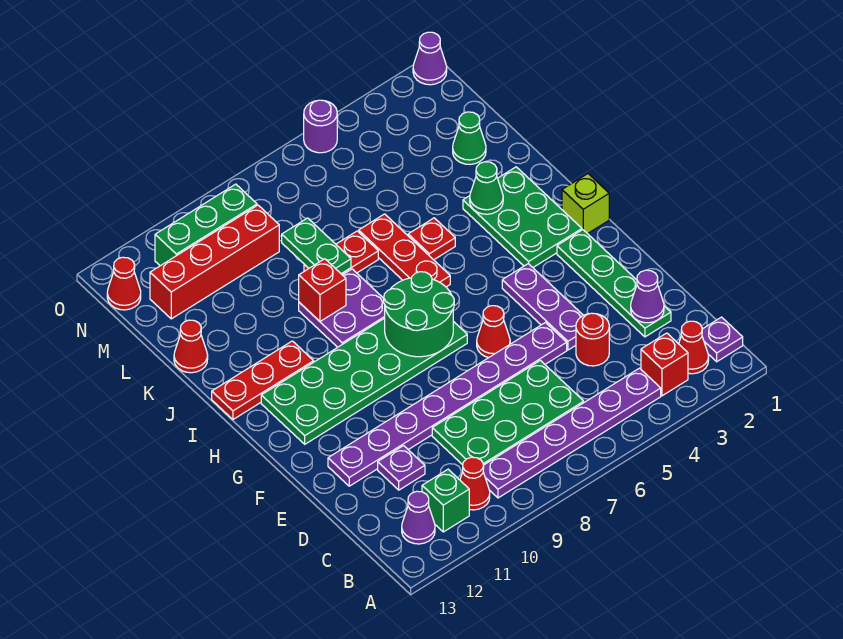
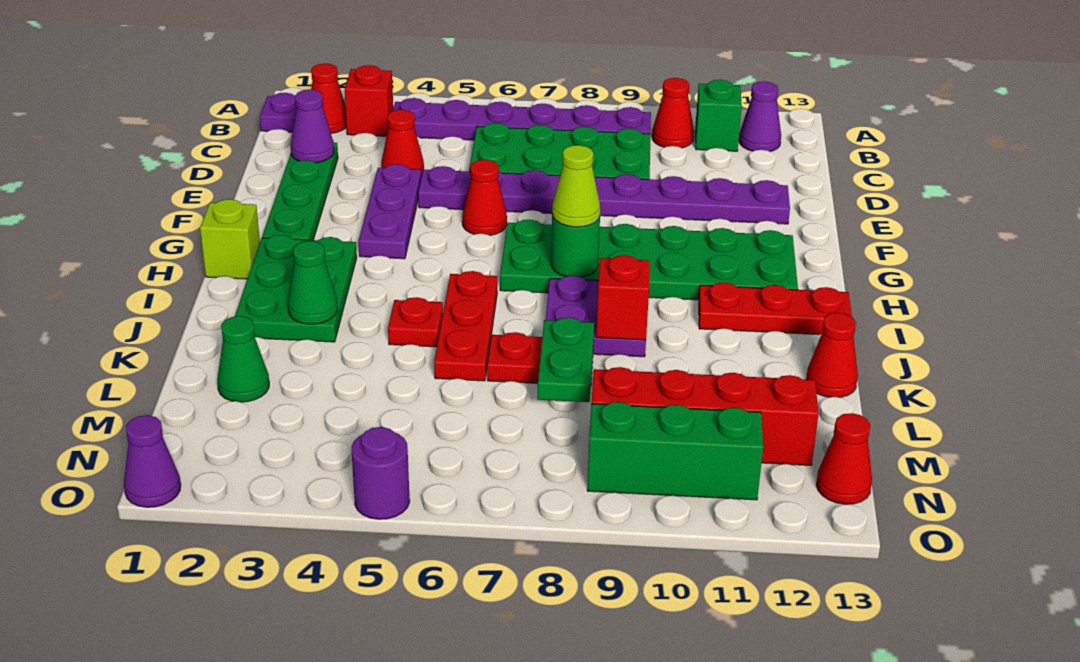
red round brick D4 level 1 -> red cone D4 level 1
purple plate D11 level 1 -> none
green round brick G7:H8 level 2 -> green round brick H8 level 2
none -> lime cone H8 level 3

